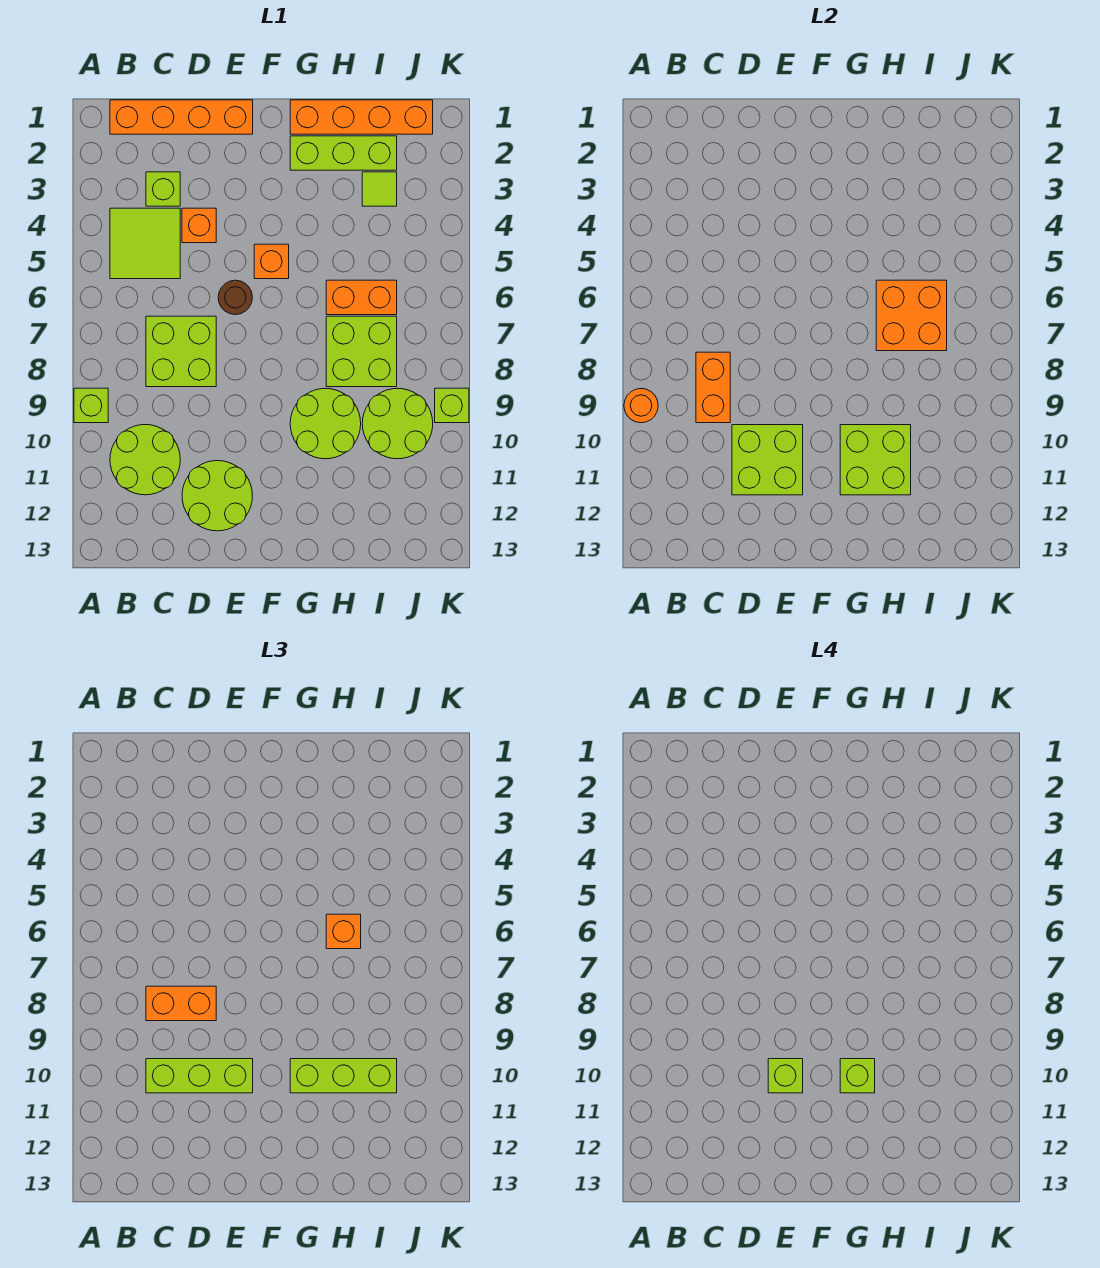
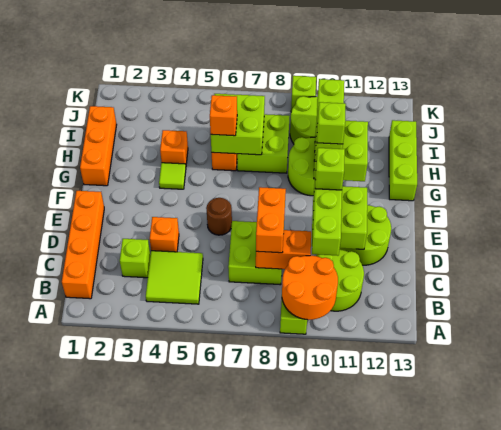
orange round brick A9 level 2 -> orange round brick A9:B10 level 2
orange brick F5 level 1 -> orange brick H4 level 1
orange brick G1:J1 level 1 -> orange brick G1:I1 level 1
lime brick G2:I2 level 1 -> lime brick G13:I13 level 1
orange brick H6:I7 level 2 -> lime brick H6:I7 level 2
lime tile I3 level 1 -> lime tile G4 level 1

